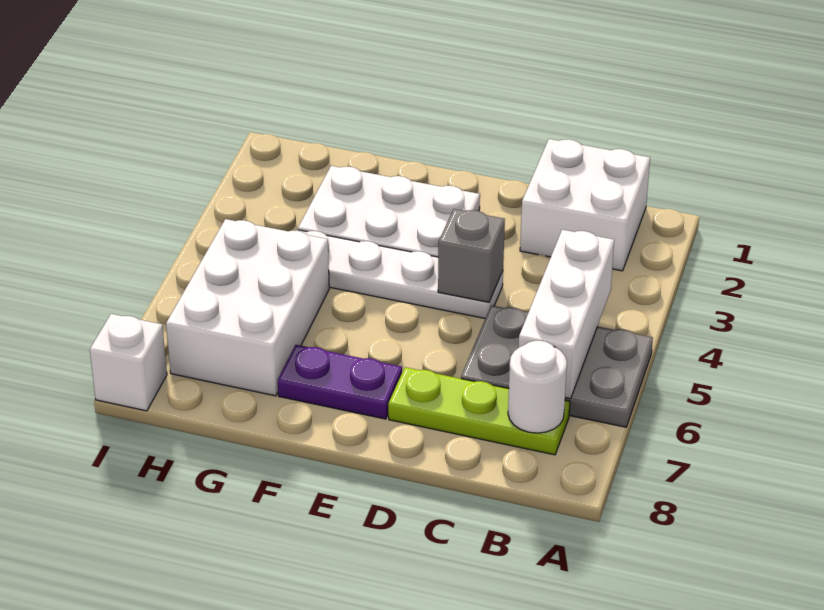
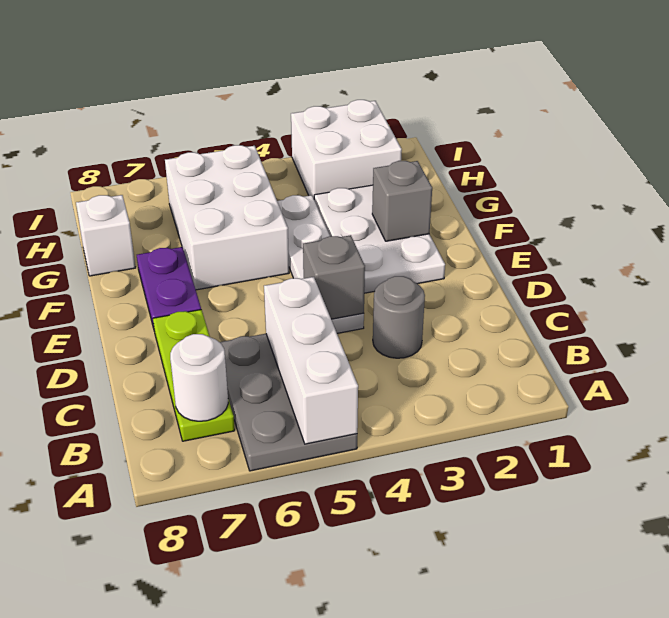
white brick B1:C2 level 1 -> white brick H2:I3 level 1
white brick B4:B6 level 2 -> white brick A5:C5 level 2
none -> grey round brick C3 level 1
none -> grey brick F2 level 2
white brick G5:H7 level 1 -> white brick F5:H6 level 1
white brick I8 level 1 -> white brick G8 level 1

